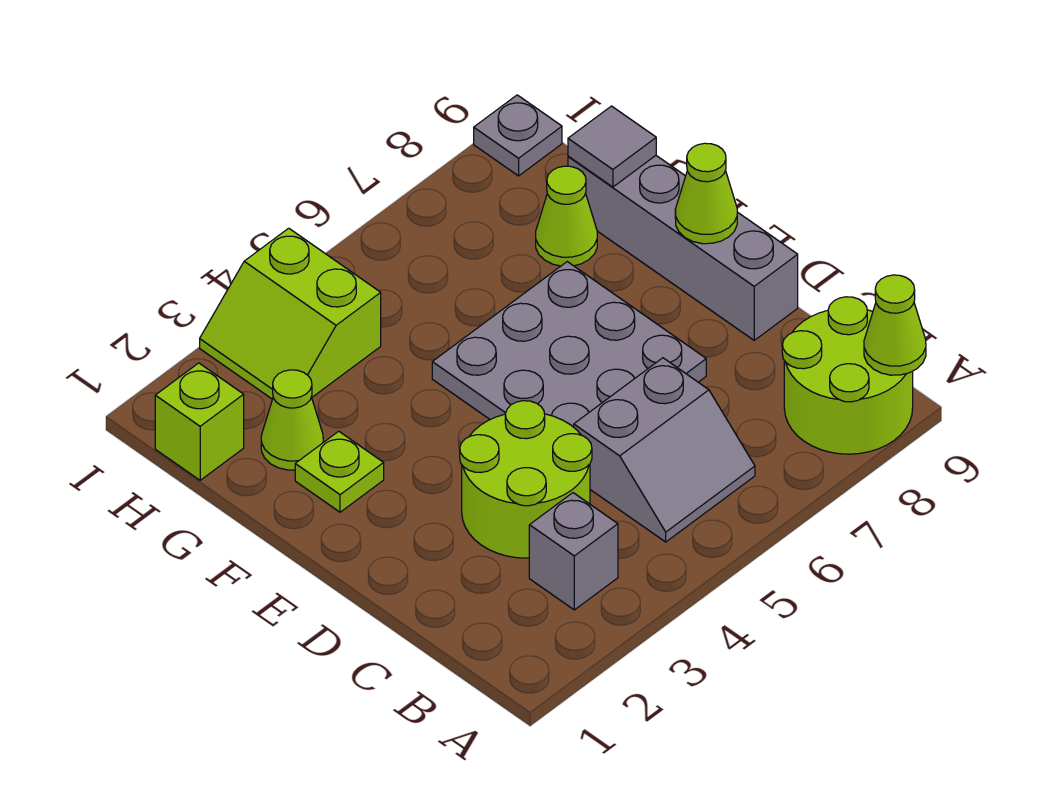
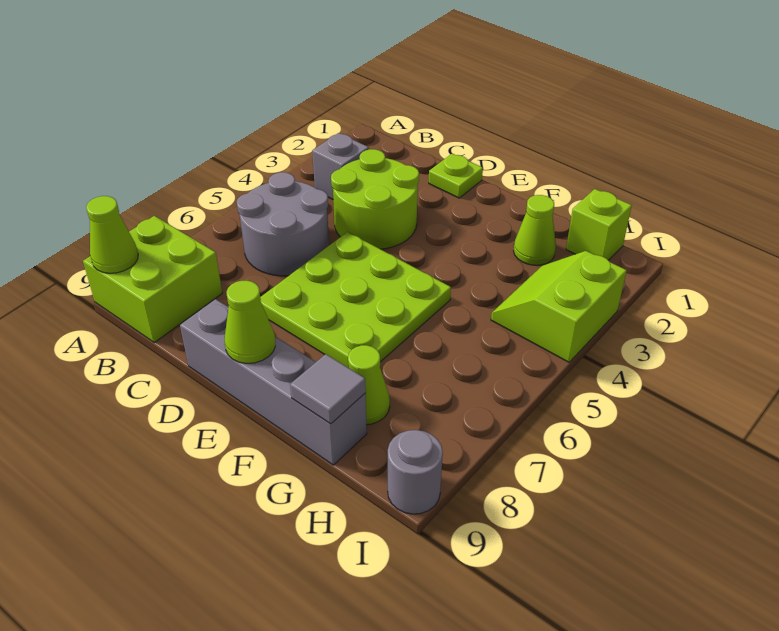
lime round brick A8:B9 level 1 -> lime brick A8:B9 level 1
grey slope B5:C6 level 1 top C -> grey round brick B5:C6 level 1
grey plate D5:F7 level 1 -> lime plate D5:F7 level 1
lime plate F2 level 1 -> lime plate D1 level 1
lime slope H3:I4 level 1 top 4 -> lime slope H3:I4 level 1 top I
grey plate I9 level 1 -> grey round brick I9 level 1

